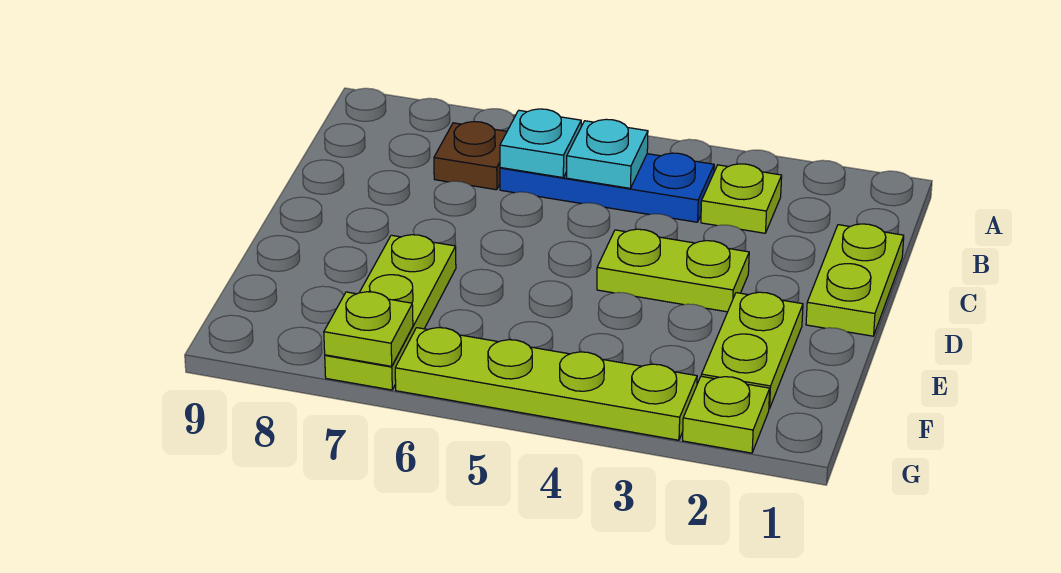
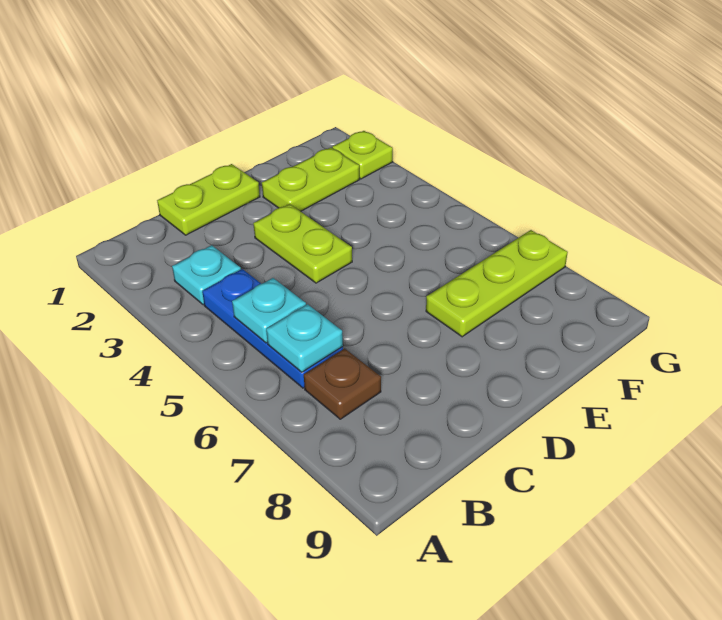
lime plate B3 level 1 -> cyan plate B3 level 1
lime plate G3:G6 level 1 -> none
lime plate G7 level 2 -> none

